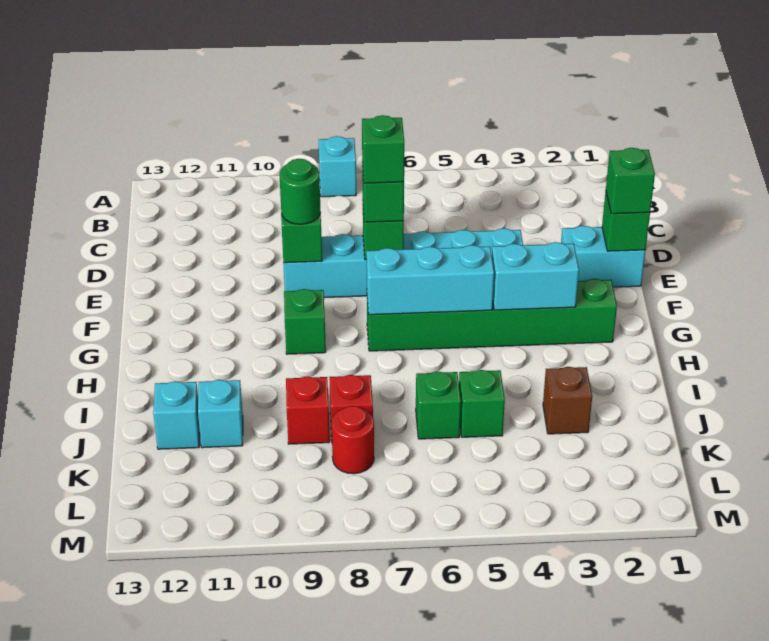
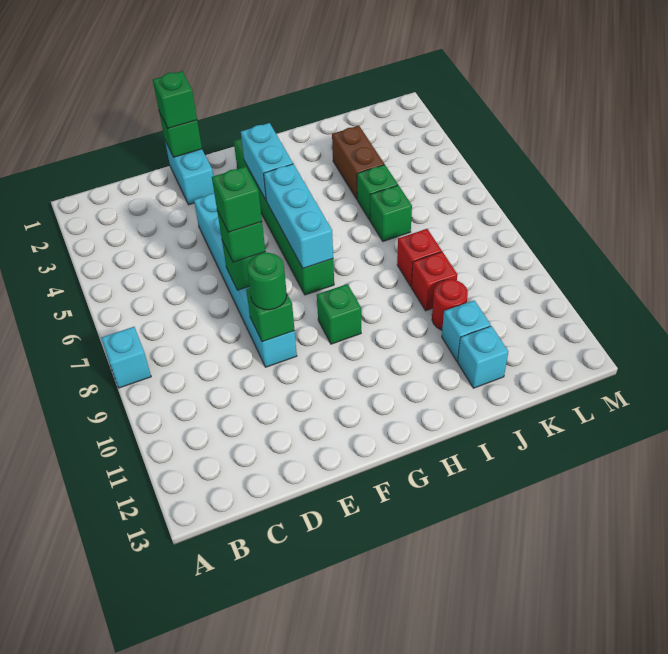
brown brick J3 level 1 -> brown brick J3:J4 level 1
red round brick K8 level 1 -> red round brick J10 level 1

